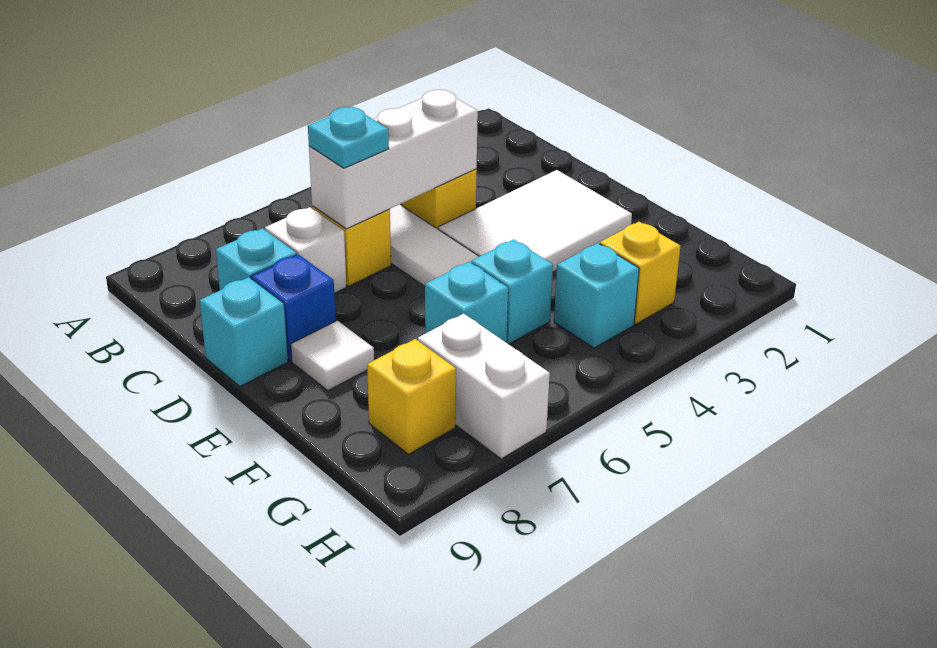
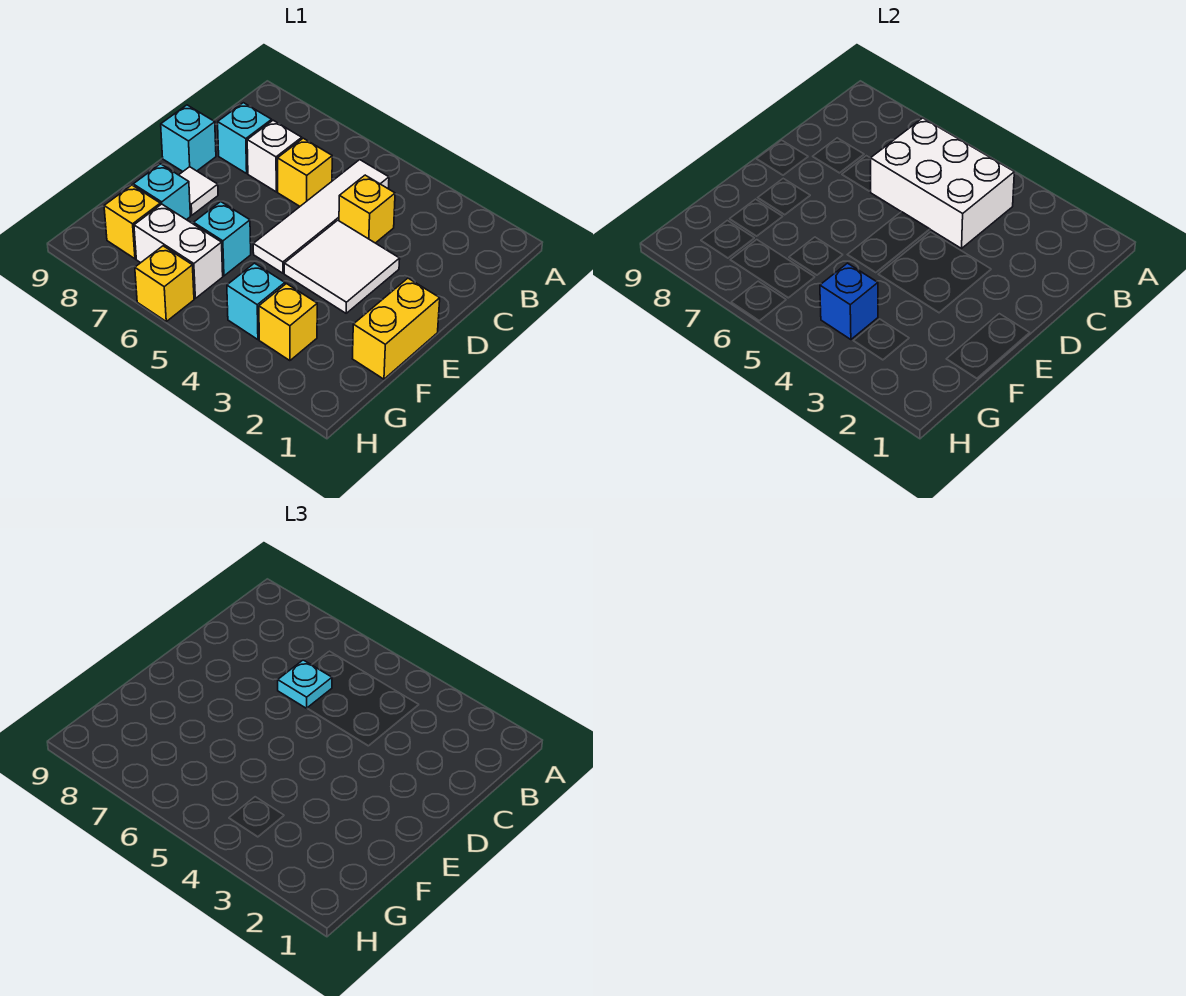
white brick C4:C6 level 2 -> white brick B4:C6 level 2
white tile D2:E4 level 1 -> white tile D3:E4 level 1
blue brick D8 level 1 -> blue brick G4 level 2
none -> yellow brick E1:F1 level 1
cyan brick F5 level 1 -> cyan brick F8 level 1
white brick G7:H7 level 1 -> white brick G6:G7 level 1
none -> yellow brick H6 level 1

